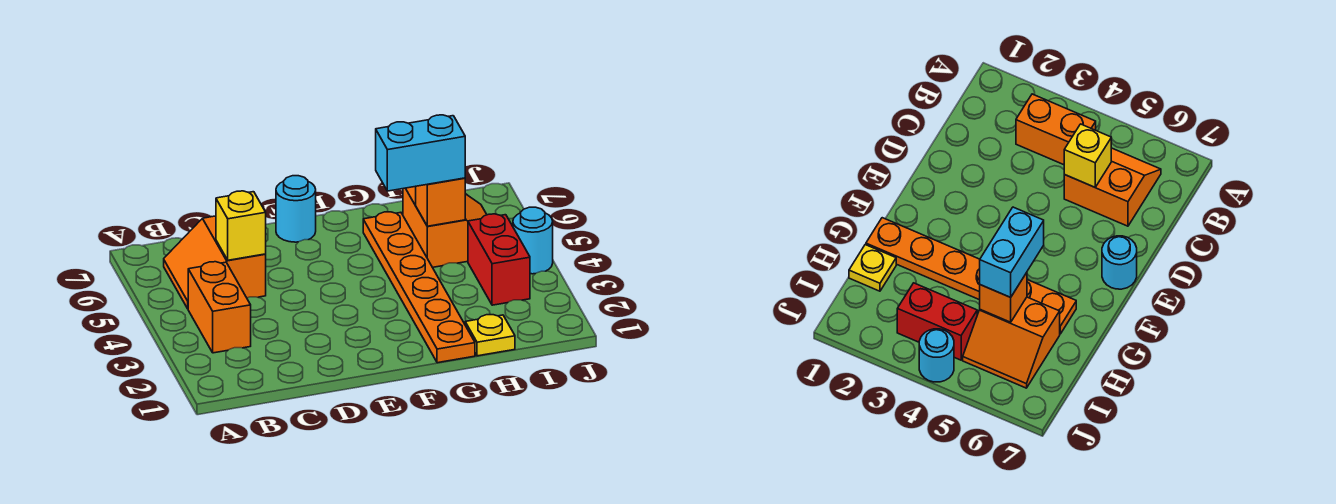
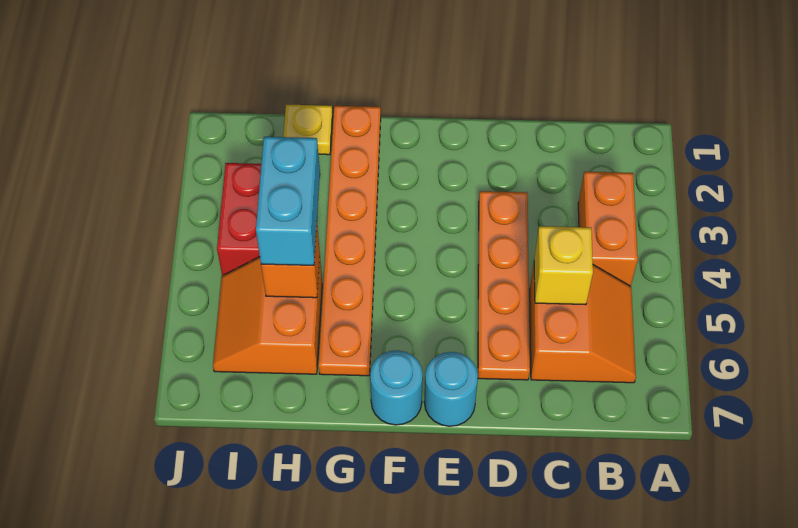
none -> orange plate D3:D6 level 1
cyan brick G5:H5 level 3 -> cyan brick H4:H5 level 3
cyan round brick J4 level 1 -> cyan round brick F7 level 1

